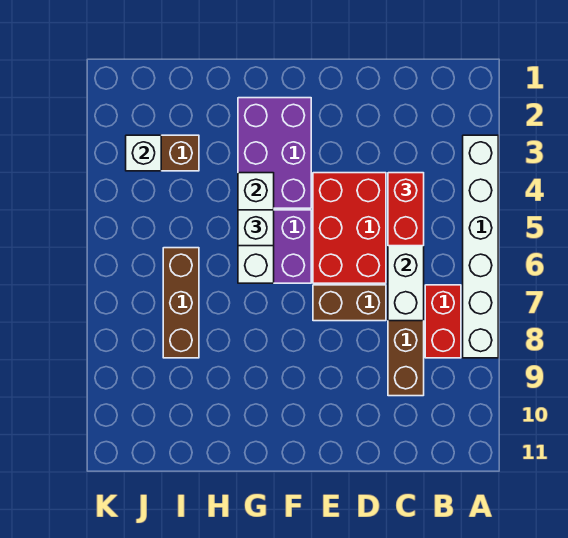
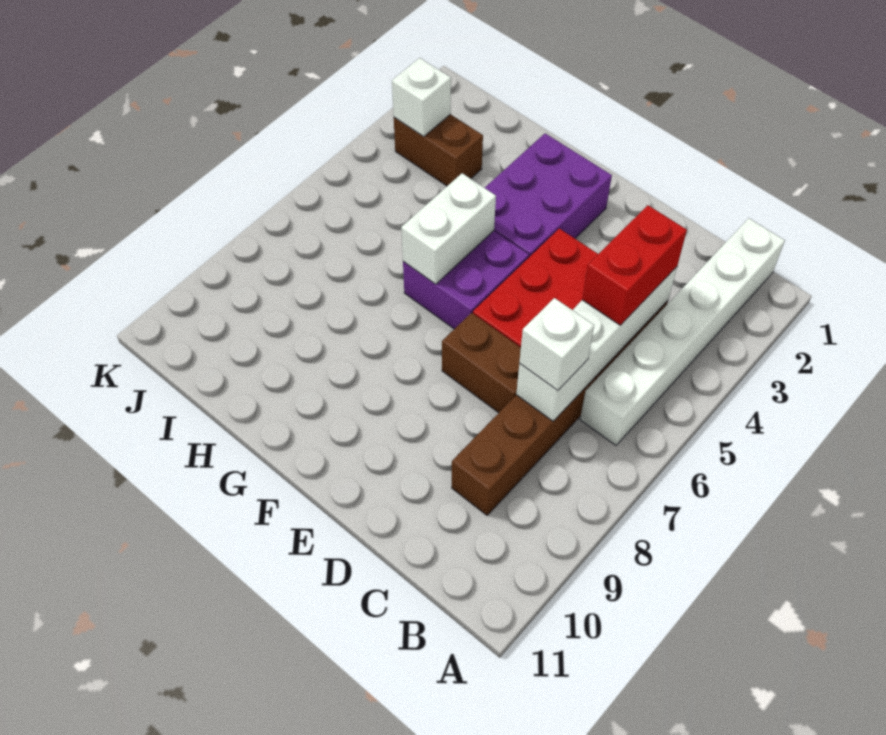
white brick A3:A8 level 1 -> white brick B1:B6 level 1
red brick B7:B8 level 1 -> none
white brick G4:G6 level 2 -> white brick G5:G6 level 2
white brick G5 level 3 -> white brick C7 level 3
brown brick I6:I8 level 1 -> none

